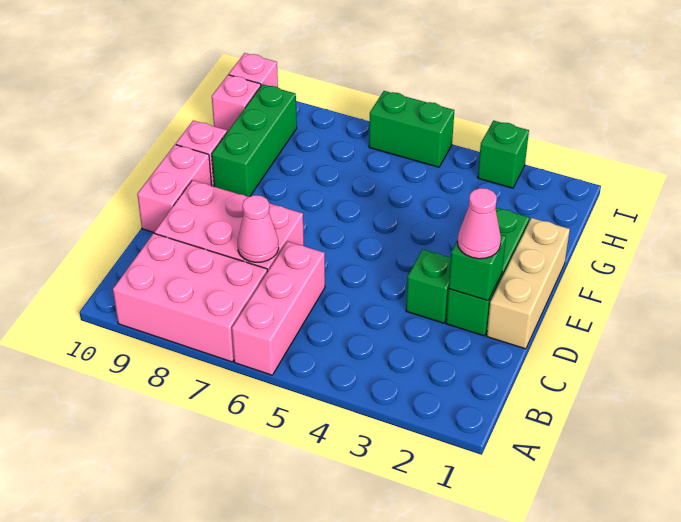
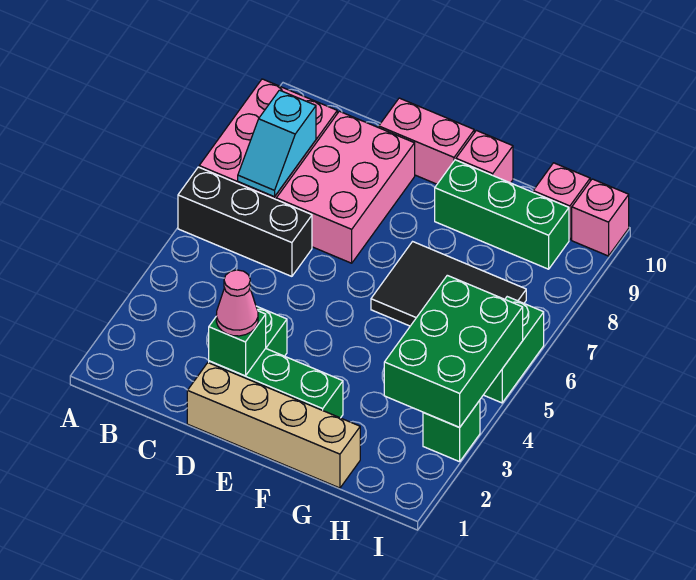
pink brick A6:C6 level 1 -> black brick A6:C6 level 1
none -> cyan slope B7:B8 level 2 top 8
pink cone C7 level 2 -> none
tan brick D1:F1 level 1 -> tan brick D1:G1 level 1
none -> black tile F6:H7 level 1
none -> green brick H3:I5 level 2

